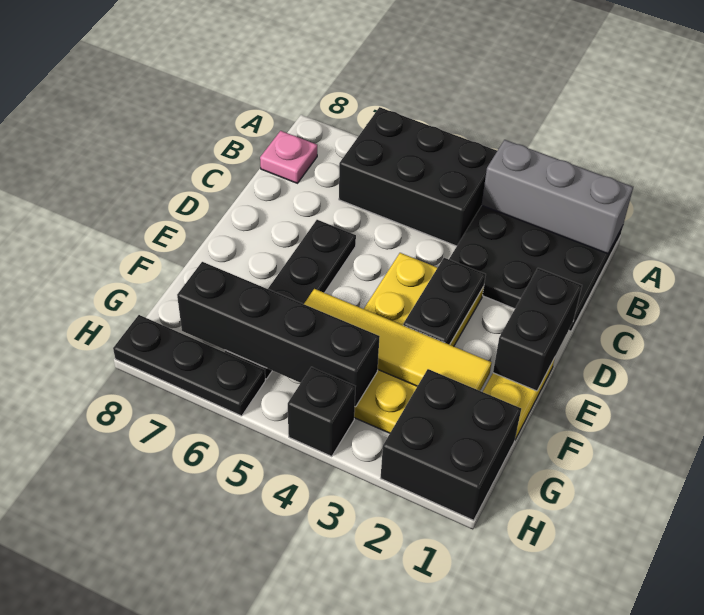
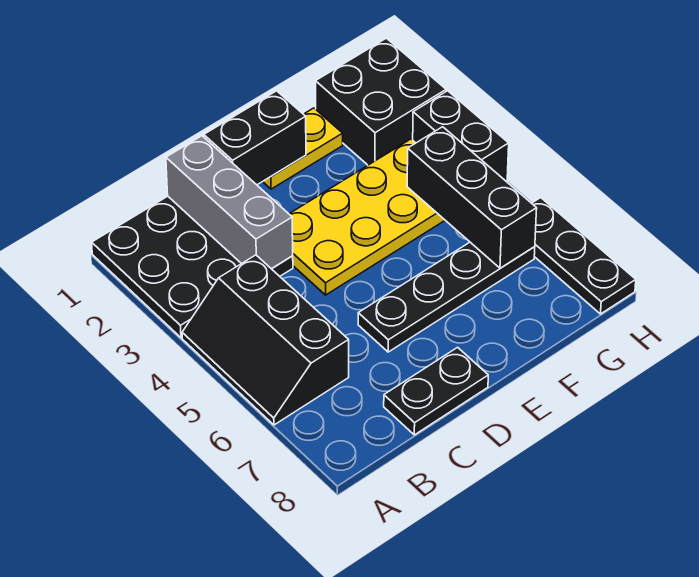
grey brick A1:A3 level 2 -> grey brick C1:C3 level 2
black brick A4:B6 level 1 -> black slope A4:B6 level 1 top B
pink plate B8 level 1 -> none
black plate D3:E3 level 2 -> black plate C8:D8 level 1
yellow tile F2:F5 level 2 -> none
black brick G4:G7 level 2 -> black brick G4:G6 level 2
black brick H4 level 1 -> black brick H3:H4 level 1

